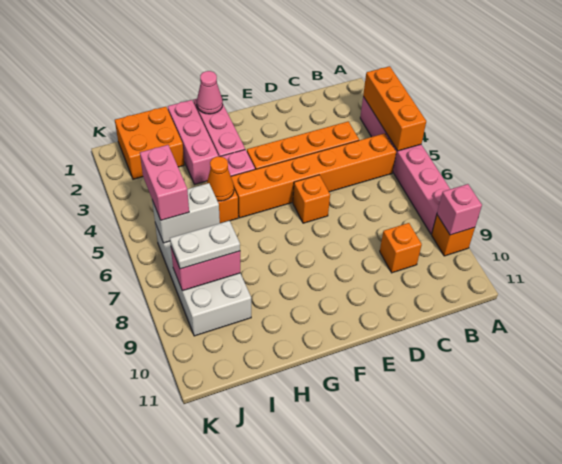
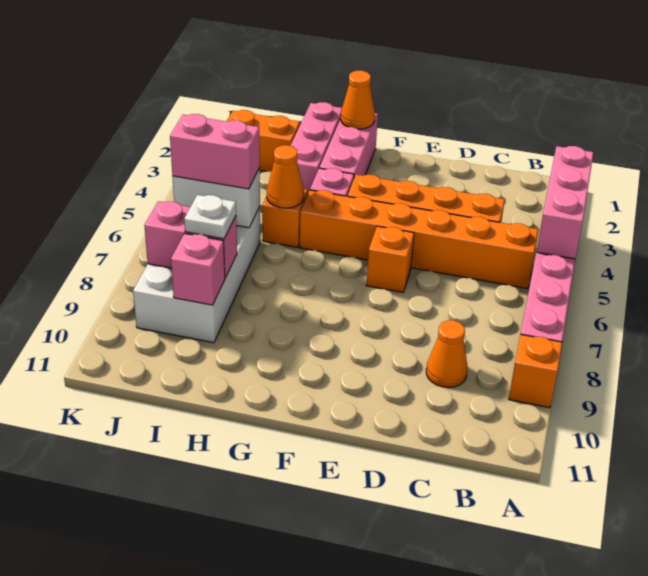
orange brick A3:A5 level 2 -> pink brick A3:A5 level 2
pink brick A9 level 2 -> pink brick I9 level 2
orange brick C9 level 1 -> orange cone C9 level 1
pink cone G1 level 2 -> orange cone G1 level 2
orange brick I1:J2 level 1 -> orange brick I2:J2 level 1
white plate I8:J8 level 3 -> white plate I8 level 3
pink brick J5:J6 level 3 -> pink brick I6:J6 level 3

